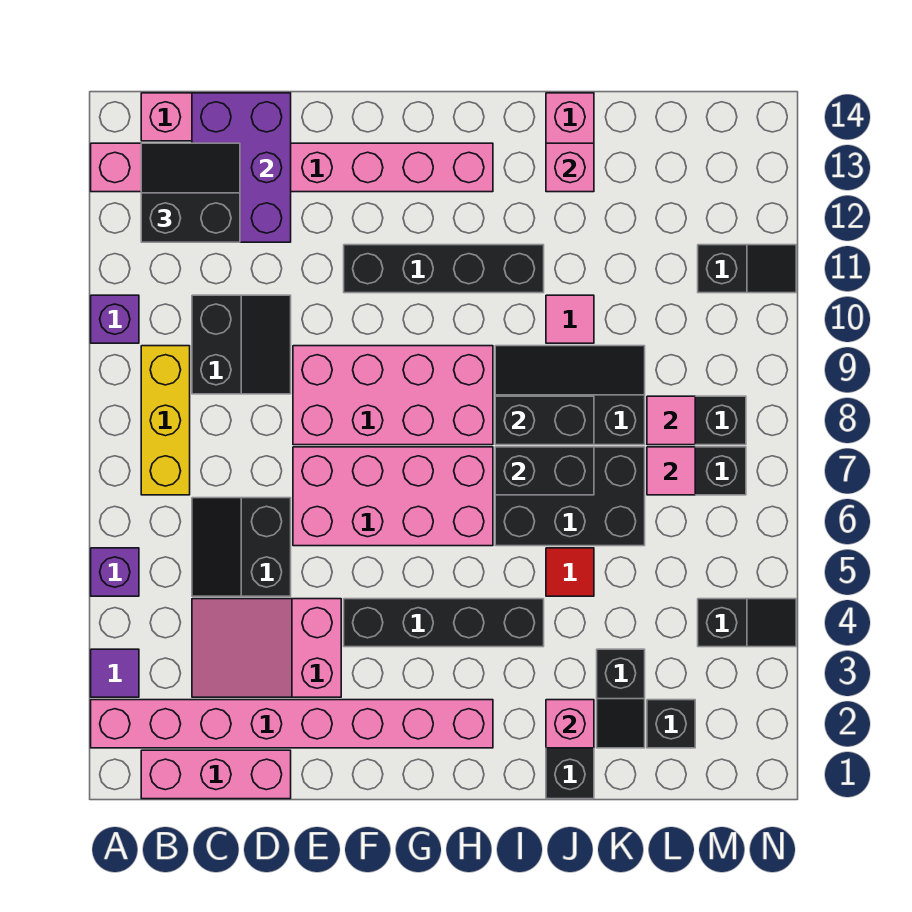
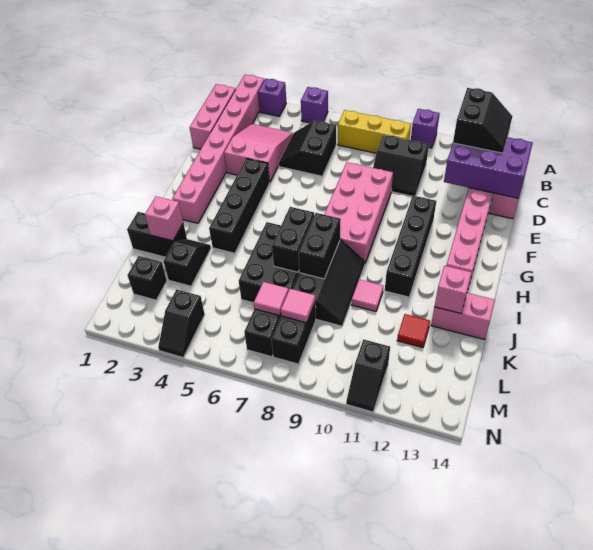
purple tile A3 level 1 -> purple brick A3 level 1
black slope C5:D6 level 1 top D -> black slope C5:D6 level 1 top 6
pink brick E6:H7 level 1 -> none
red tile J5 level 1 -> red tile K12 level 1
black slope K2:K3 level 1 top 3 -> black slope J3:K3 level 1 top K

